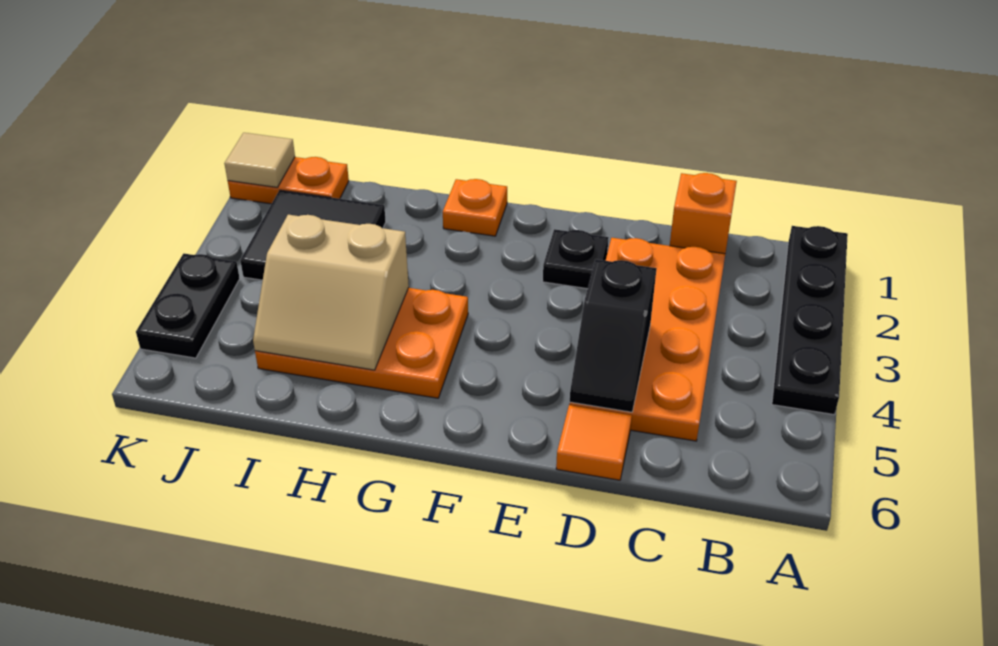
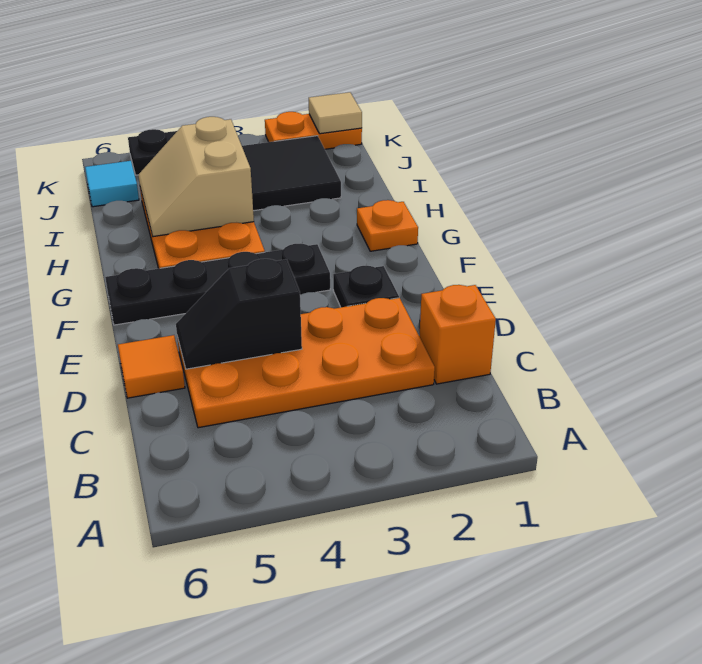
black plate A1:A4 level 1 -> black plate F3:F6 level 1
orange plate J1:K1 level 1 -> orange plate K1:K2 level 1
none -> cyan tile J6 level 1

